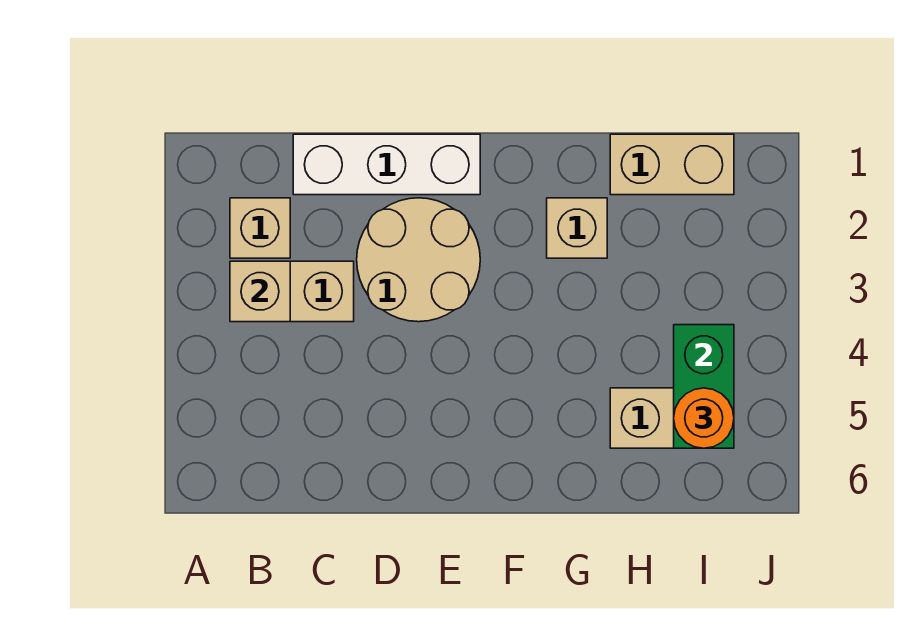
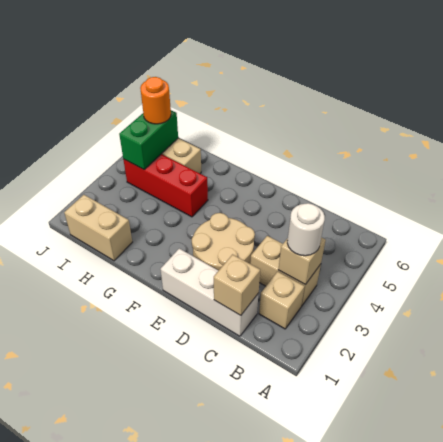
none -> white round brick B3 level 3
tan brick G2 level 1 -> tan brick C1 level 2
none -> red brick G4:I4 level 1

